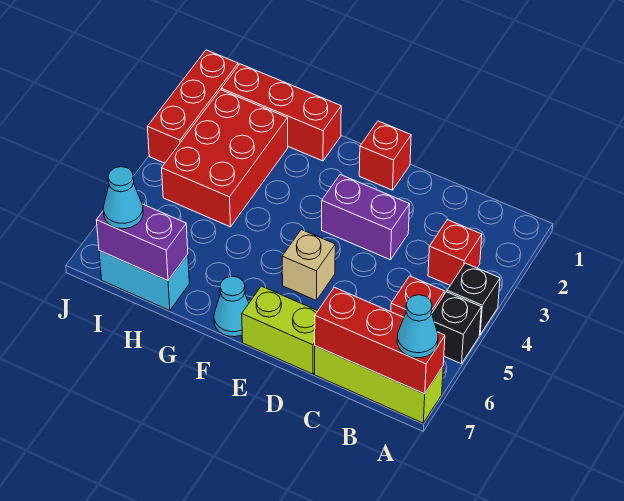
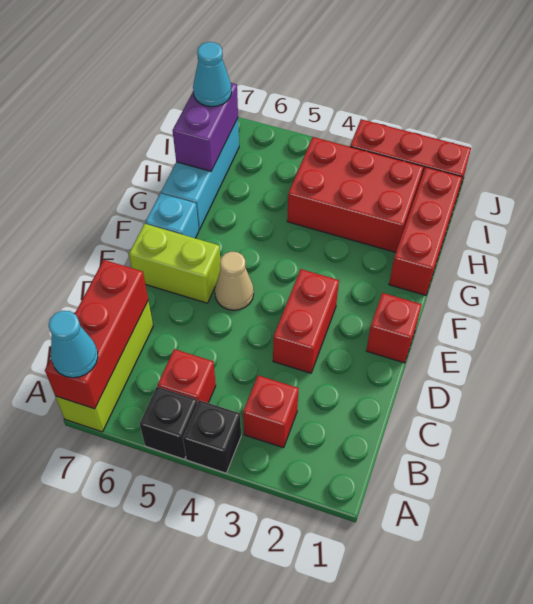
purple brick D3:E3 level 1 -> red brick D3:E3 level 1
lime brick D7:E7 level 1 -> lime brick E6:E7 level 1
tan brick E5 level 1 -> tan cone E5 level 1
cyan cone F7 level 1 -> cyan brick F7 level 1
cyan brick H7:I7 level 1 -> cyan brick G7:I7 level 1

